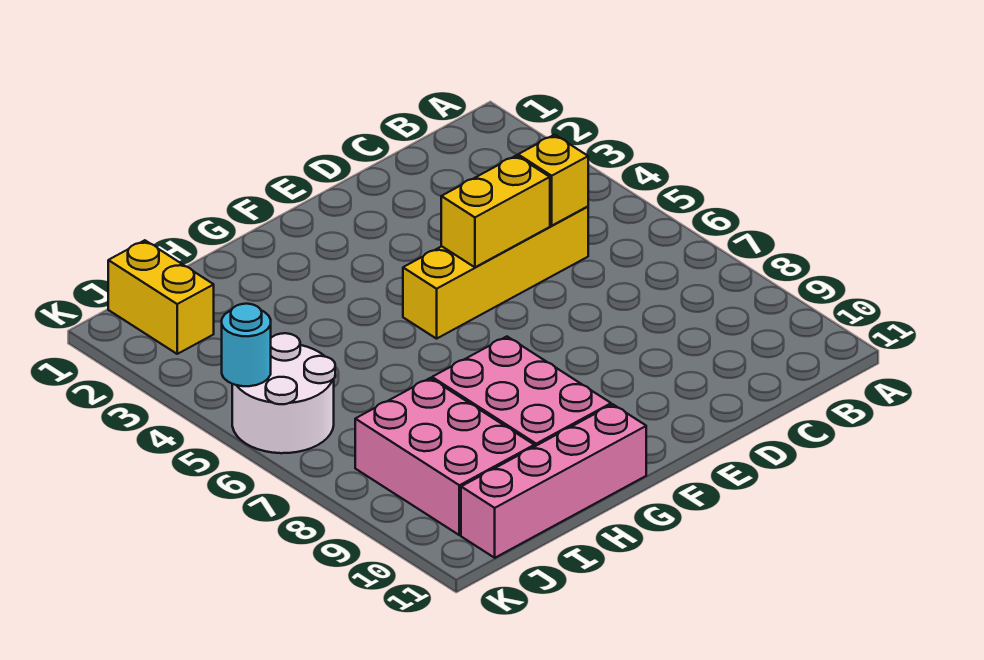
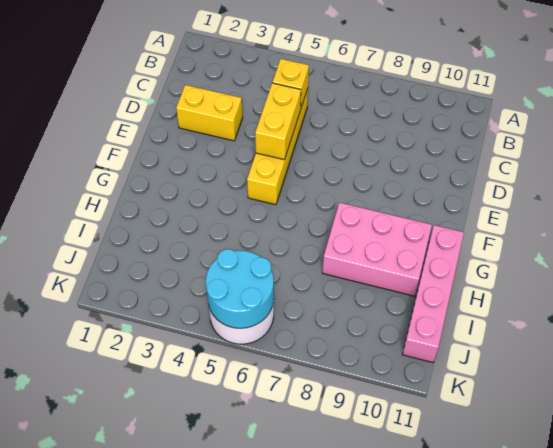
pink brick I8:J10 level 1 -> none
yellow brick J1:J2 level 1 -> yellow brick D2:D3 level 1
cyan round brick K5 level 2 -> cyan round brick J5:K6 level 2

